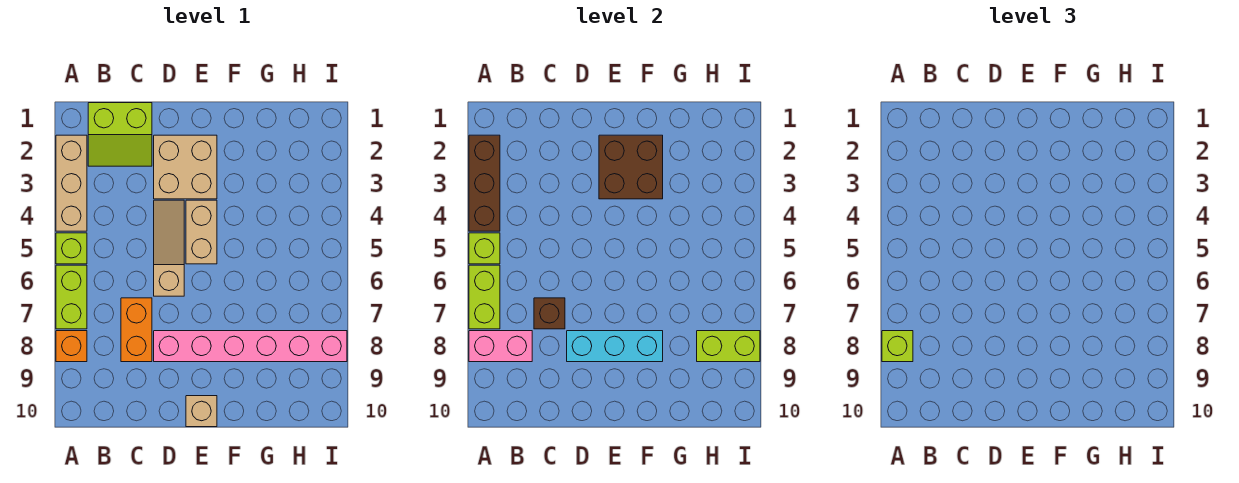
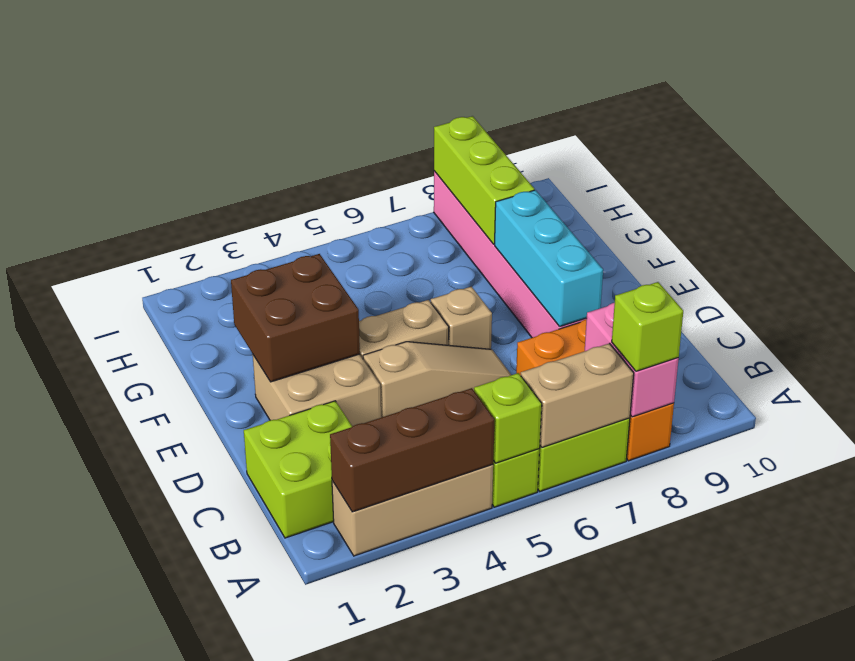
lime brick A6:A7 level 2 -> tan brick A6:A7 level 2
lime slope B1:C2 level 1 top 1 -> lime brick B1:C2 level 1
brown brick C7 level 2 -> none
tan slope D4:D6 level 1 top 6 -> tan slope D4:D6 level 1 top 4
tan brick E10 level 1 -> tan brick E6 level 1
lime brick H8:I8 level 2 -> lime brick G8:I8 level 2

